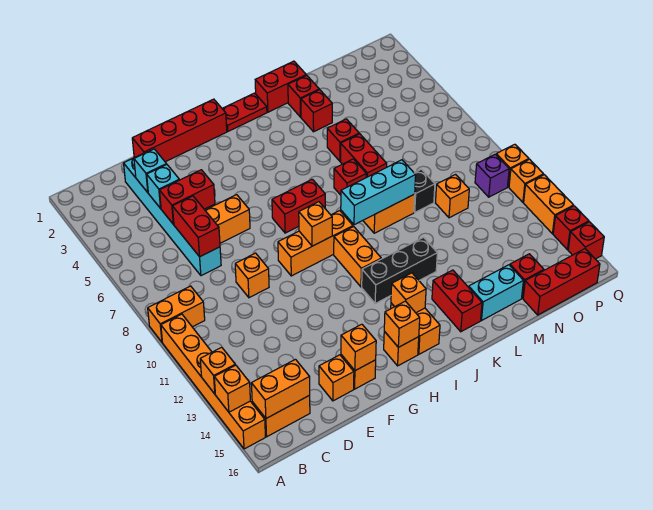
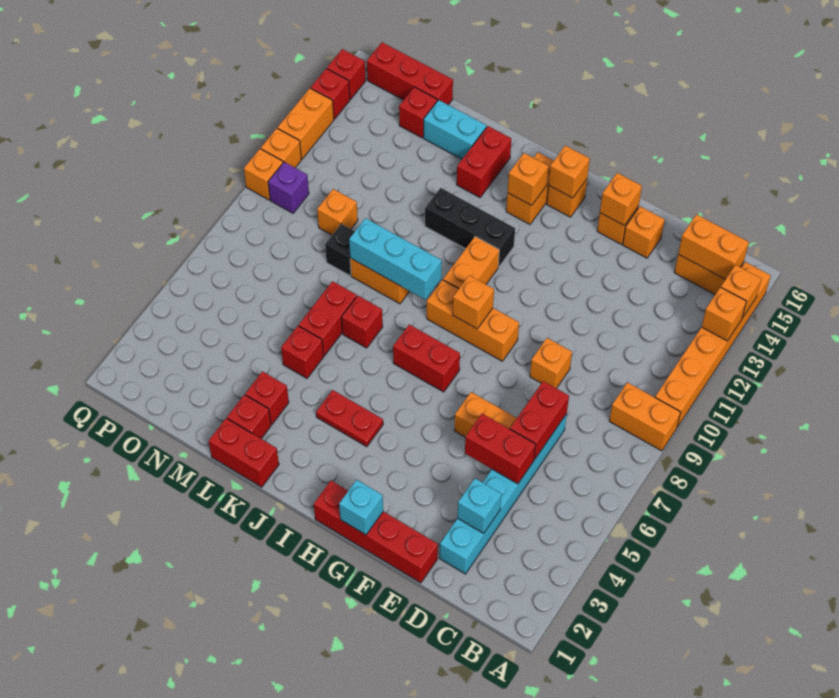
cyan brick D4 level 2 -> cyan brick G1 level 2
red plate I1:J1 level 1 -> red plate I4:J4 level 1

